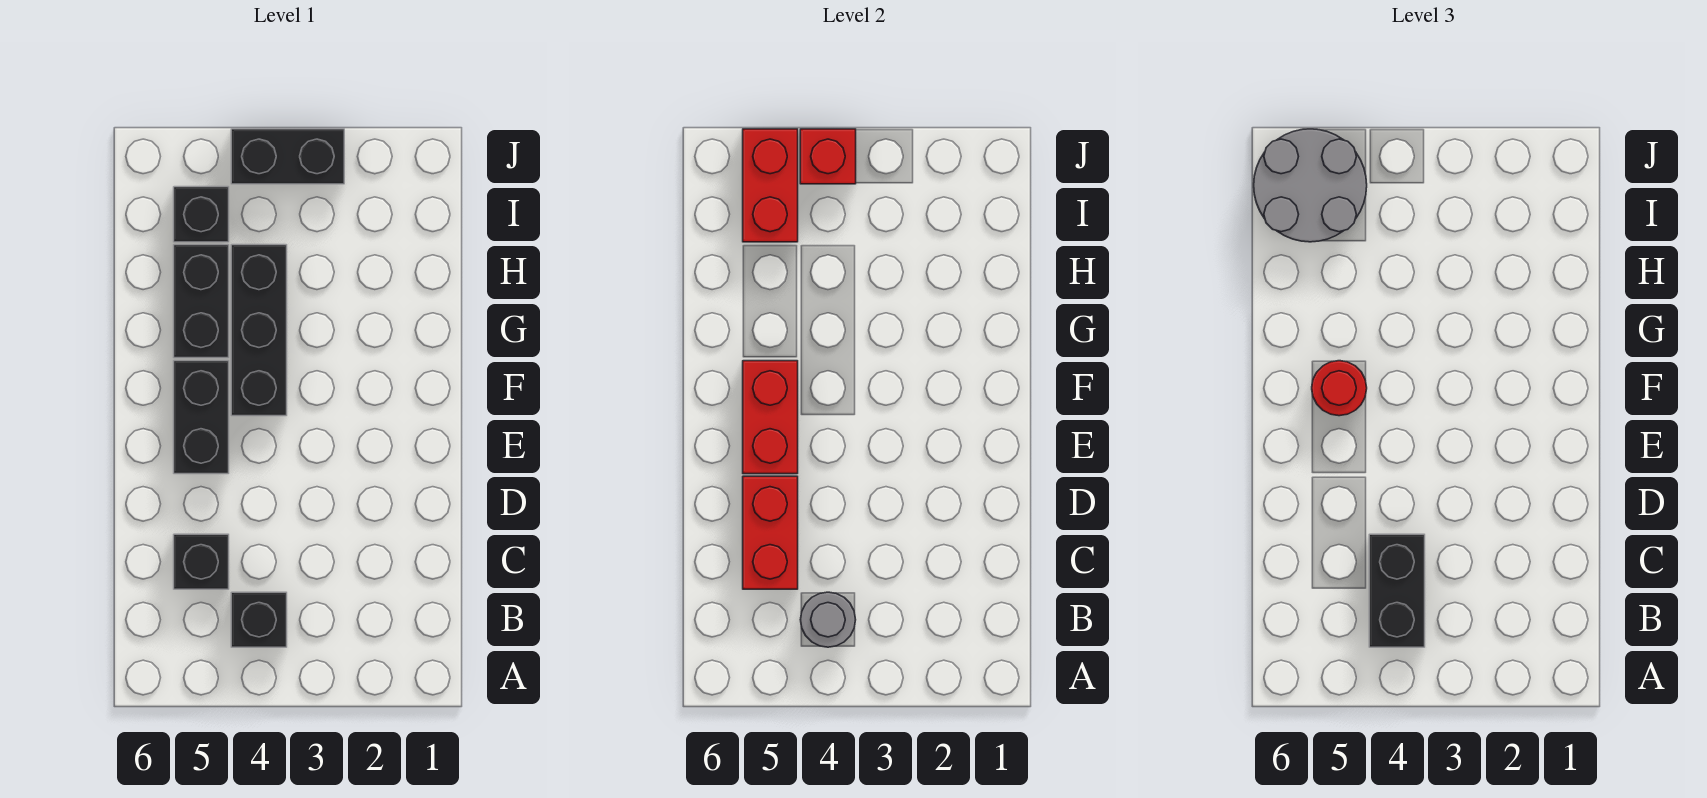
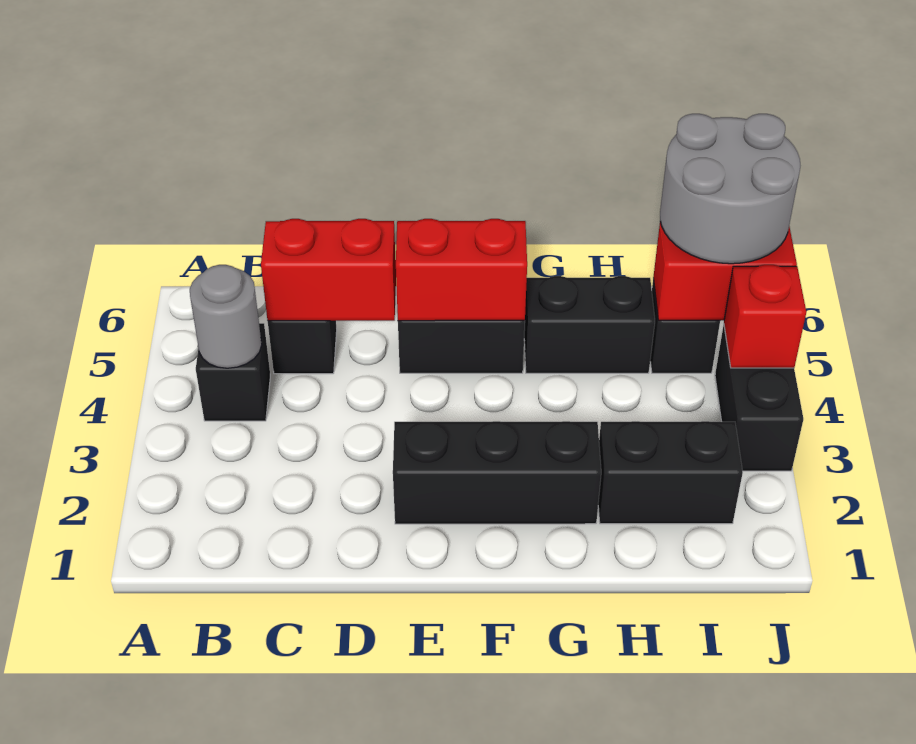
black brick B4:C4 level 3 -> black brick H2:I2 level 1
black brick F4:H4 level 1 -> black brick E2:G2 level 1
red round brick F5 level 3 -> none

